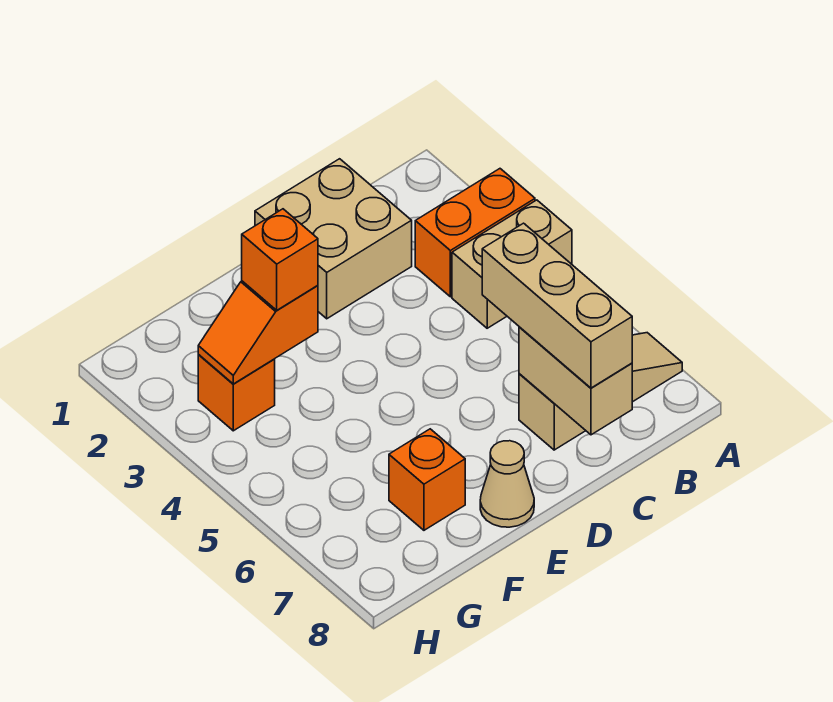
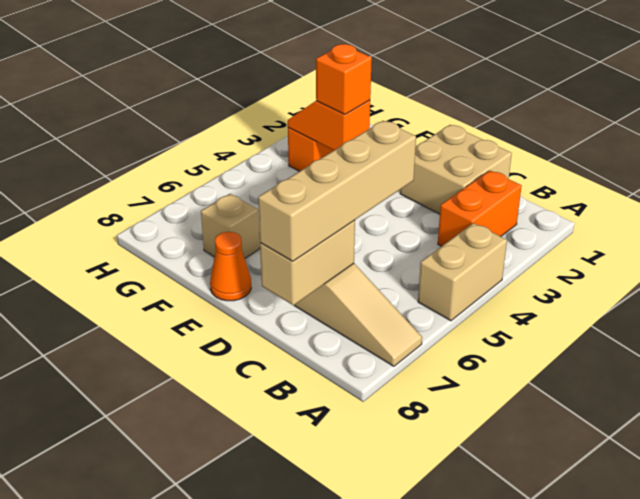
orange brick A3:B3 level 1 -> orange brick B2:B3 level 1
tan brick A4:B4 level 1 -> tan brick A4:A5 level 1
tan brick C6:C8 level 3 -> tan brick C5:C8 level 3
tan cone E8 level 1 -> orange cone E8 level 1
orange brick F7 level 1 -> tan brick F7 level 1

